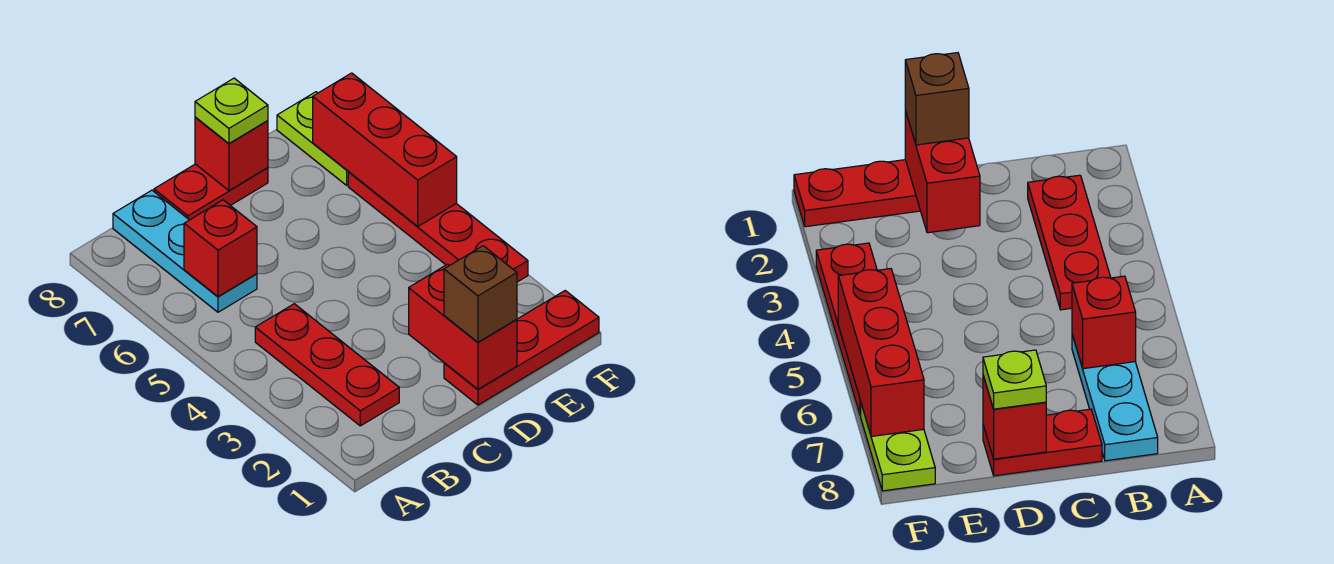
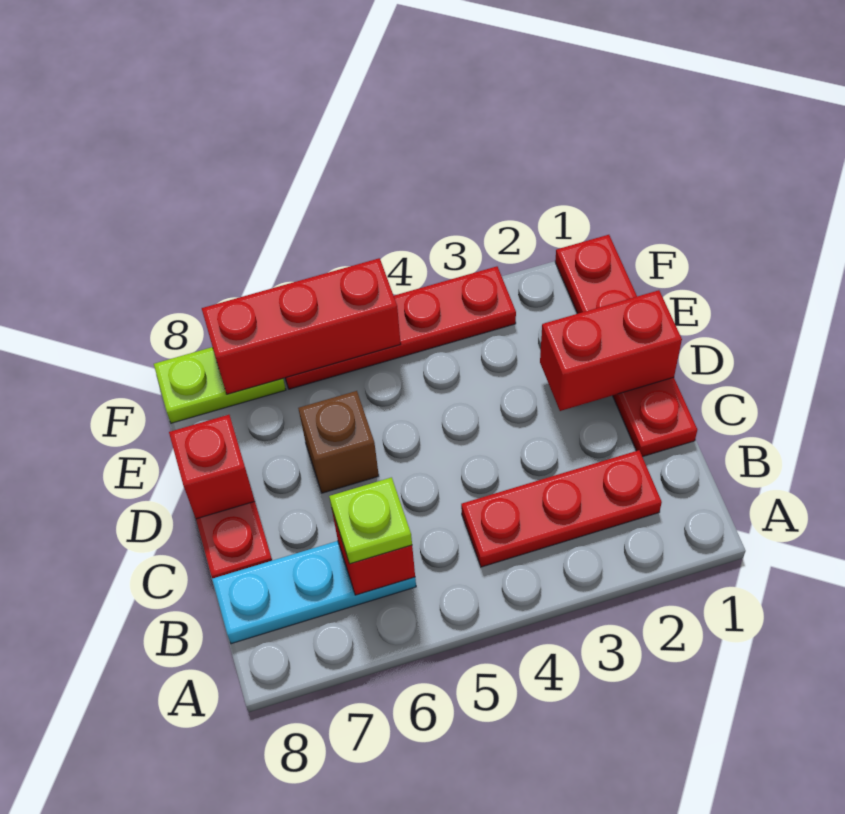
red plate D1:F1 level 1 -> red plate C1:F1 level 1
brown brick D1 level 3 -> brown brick D6 level 1
lime plate D8 level 3 -> lime plate B6 level 3

